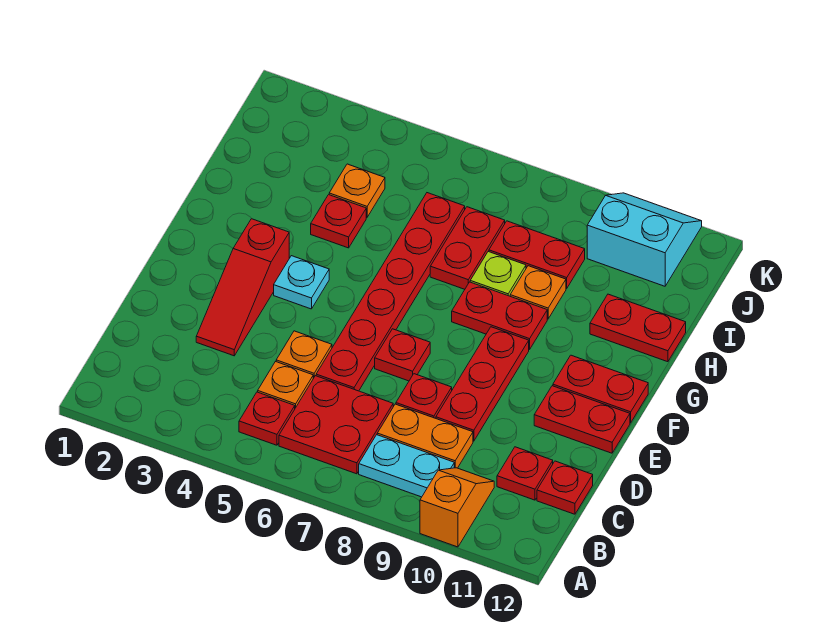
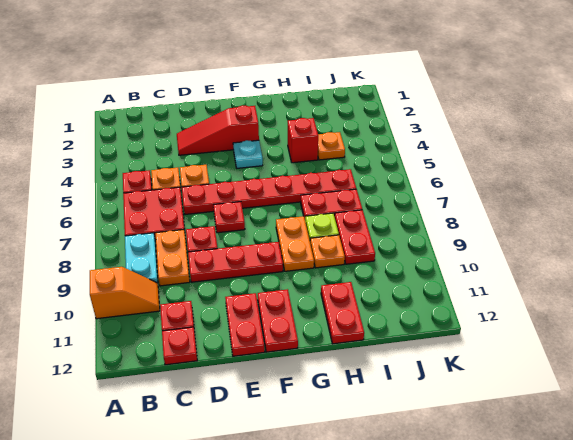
red plate G8:G9 level 1 -> orange plate G8:G9 level 1
red plate H4 level 1 -> red brick H4 level 1
cyan slope J10:K11 level 1 top J -> none

